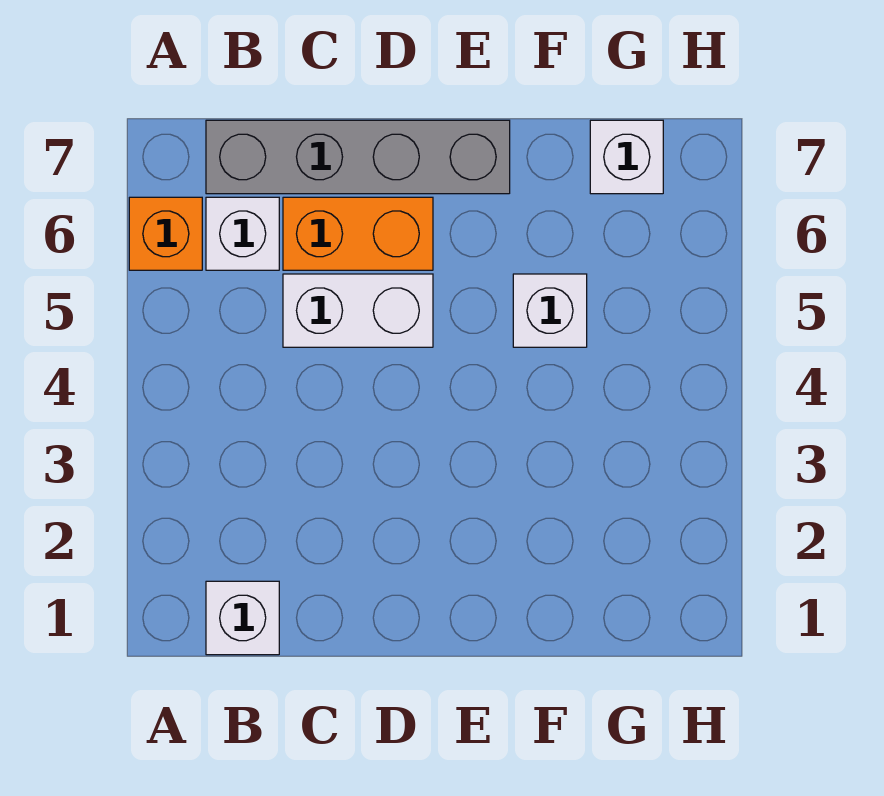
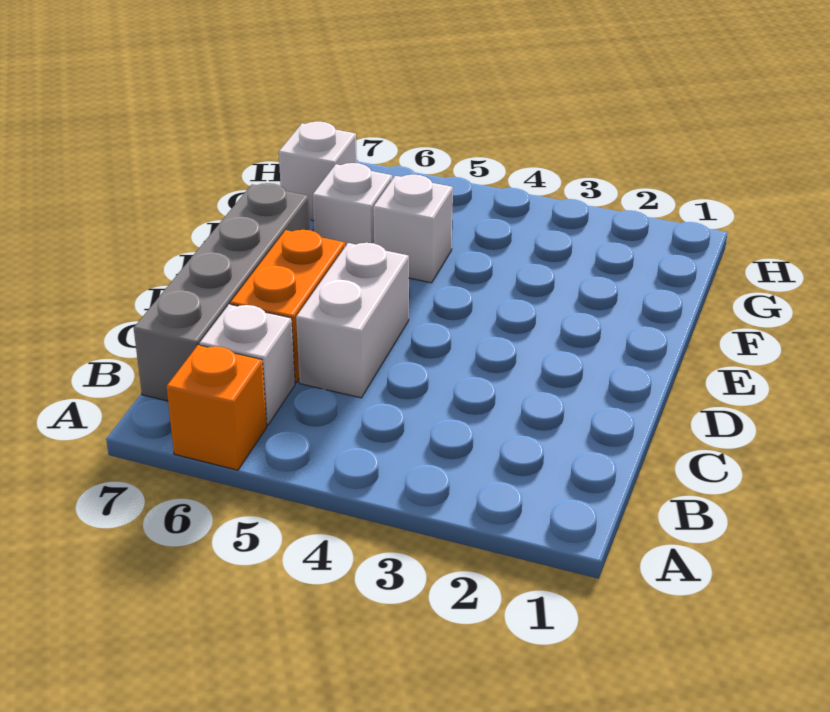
white brick B1 level 1 -> white brick F6 level 1

